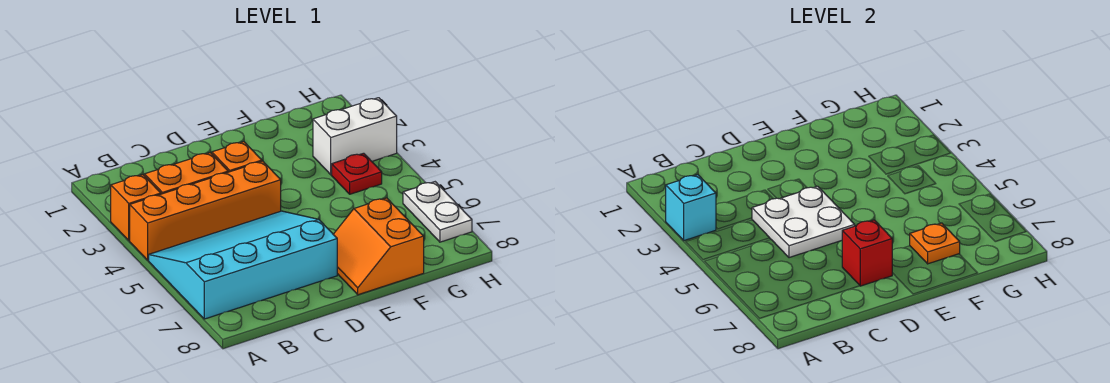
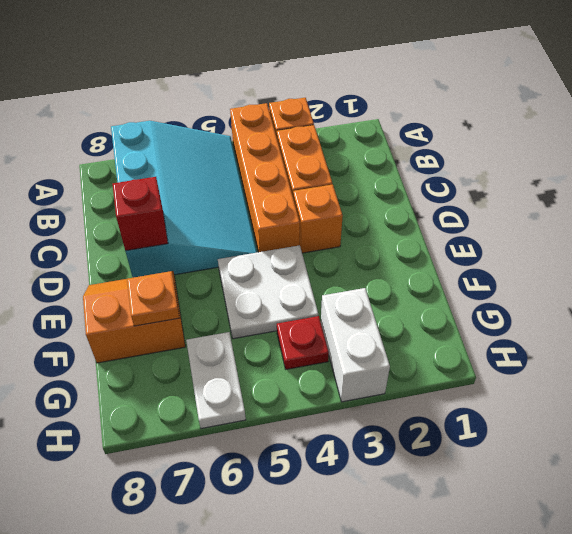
cyan brick A3 level 2 -> none
white plate C4:D5 level 2 -> white plate E4:F5 level 1
white plate H6:H7 level 1 -> white plate G6:H6 level 1

